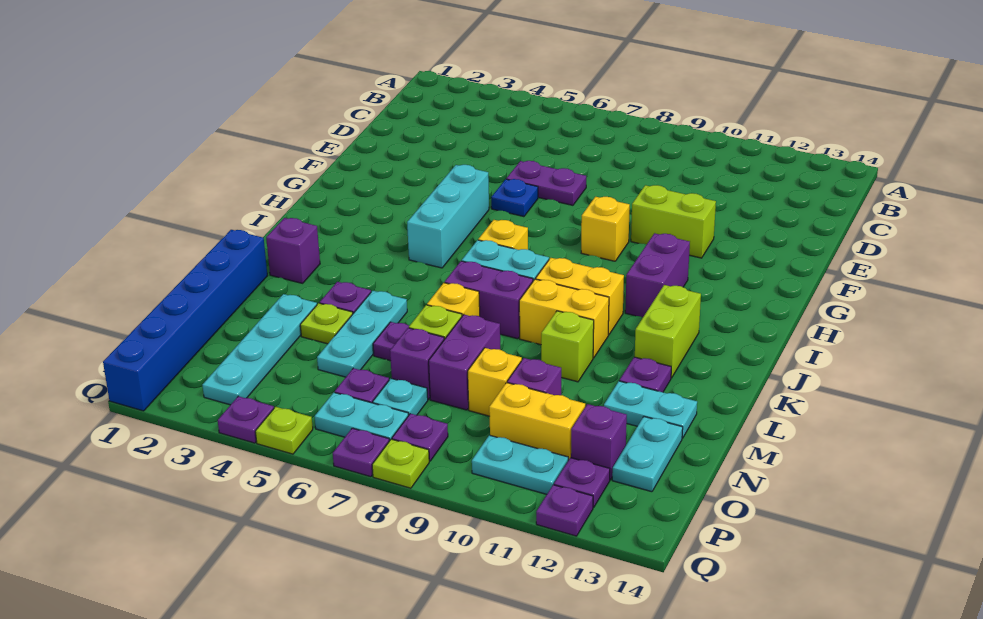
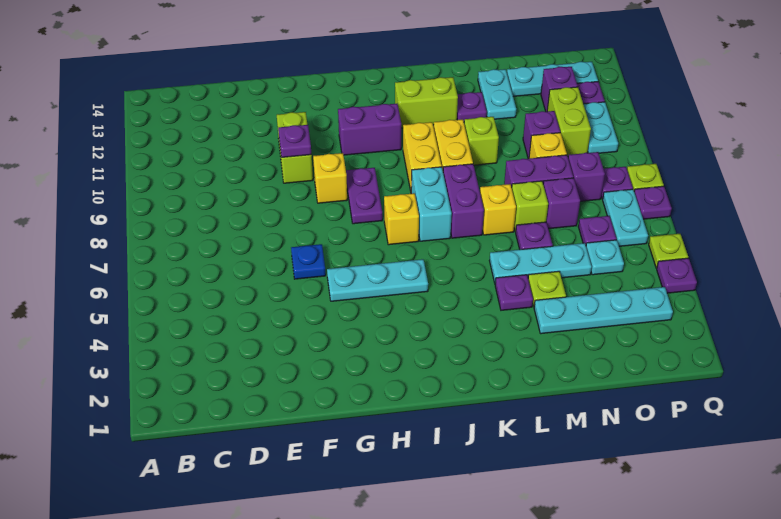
purple plate E6:E7 level 1 -> purple plate H8:H9 level 1
cyan brick G5:I5 level 1 -> cyan plate G5:I5 level 1
purple brick K2 level 1 -> purple brick O8 level 1
blue brick L1:Q1 level 1 -> none
cyan plate N13:O13 level 1 -> cyan plate N13:P13 level 1
cyan plate O7 level 1 -> cyan plate O5 level 1
yellow brick O10:O11 level 1 -> lime brick O10:O11 level 1
purple plate Q12 level 1 -> purple plate F10 level 2

